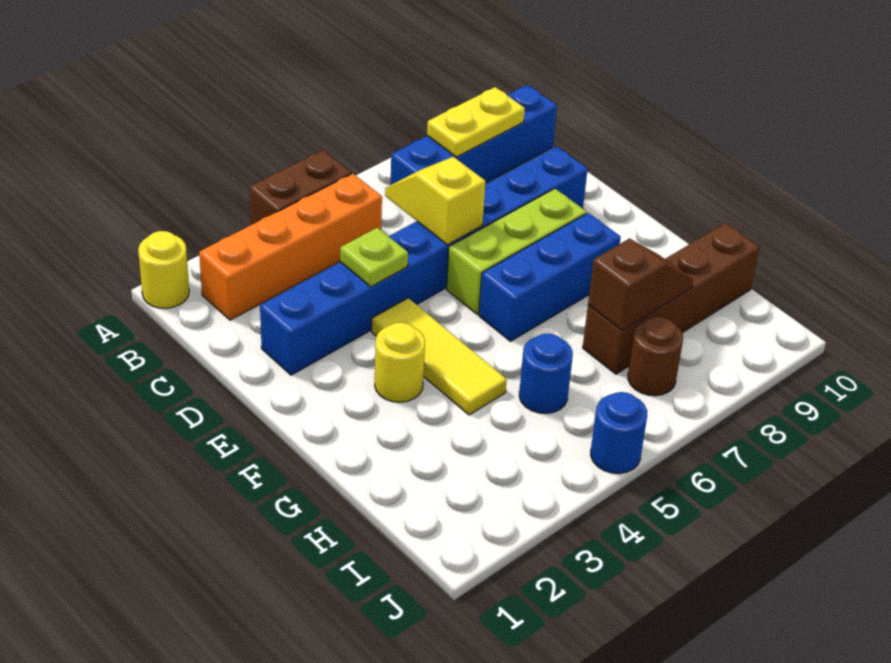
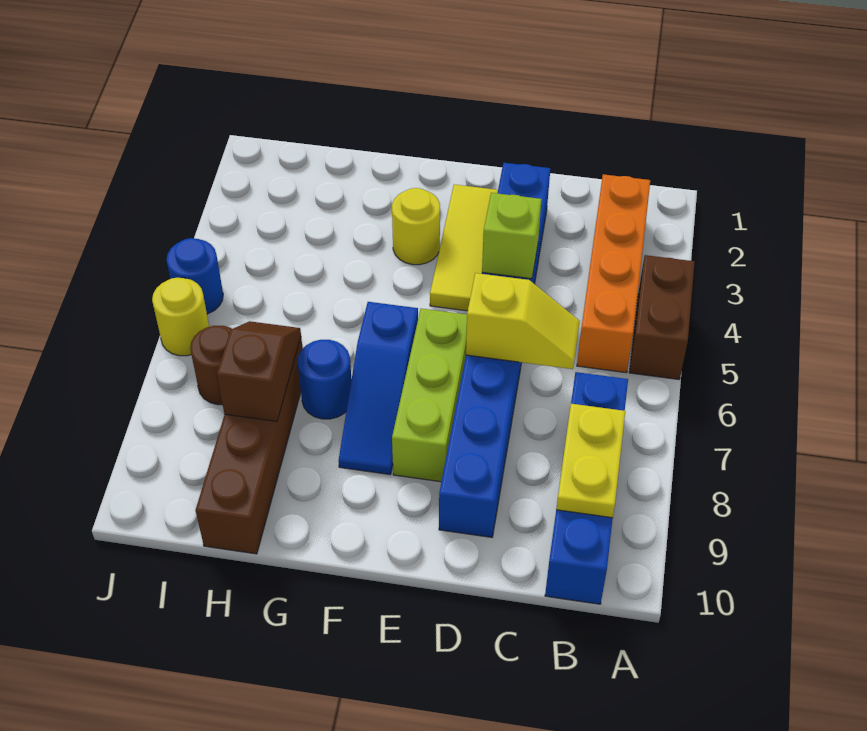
yellow round brick A1 level 1 -> yellow round brick J6 level 1
lime plate D4 level 2 -> lime brick D4 level 2
yellow tile E4:G4 level 1 -> yellow tile E2:E4 level 1
blue brick F6:F8 level 1 -> blue slope F6:F8 level 1 top 6
blue round brick H5 level 1 -> blue round brick G7 level 1
brown slope H7:H8 level 2 top 7 -> brown slope H7:H8 level 2 top 8

